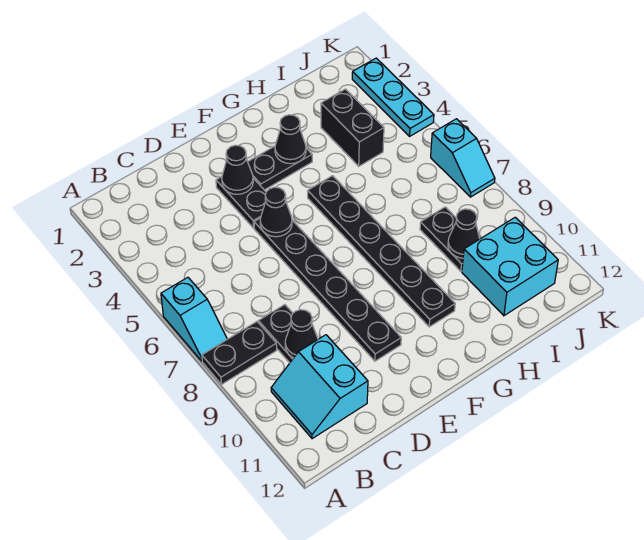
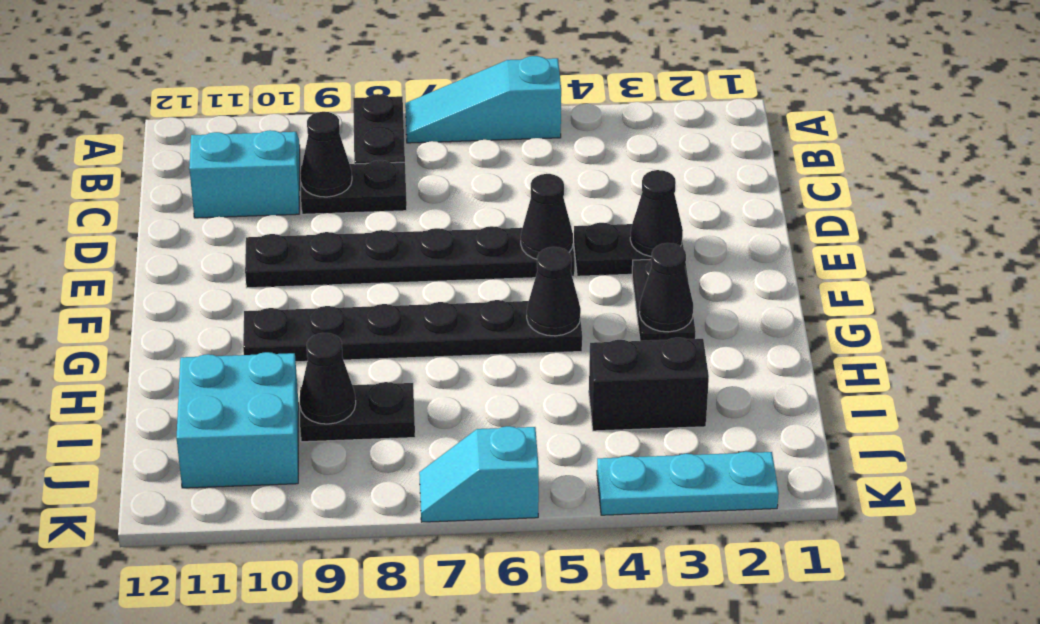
cyan slope A6:A7 level 1 top 6 -> cyan slope A5:A7 level 1 top 5
none -> black cone G5 level 2

